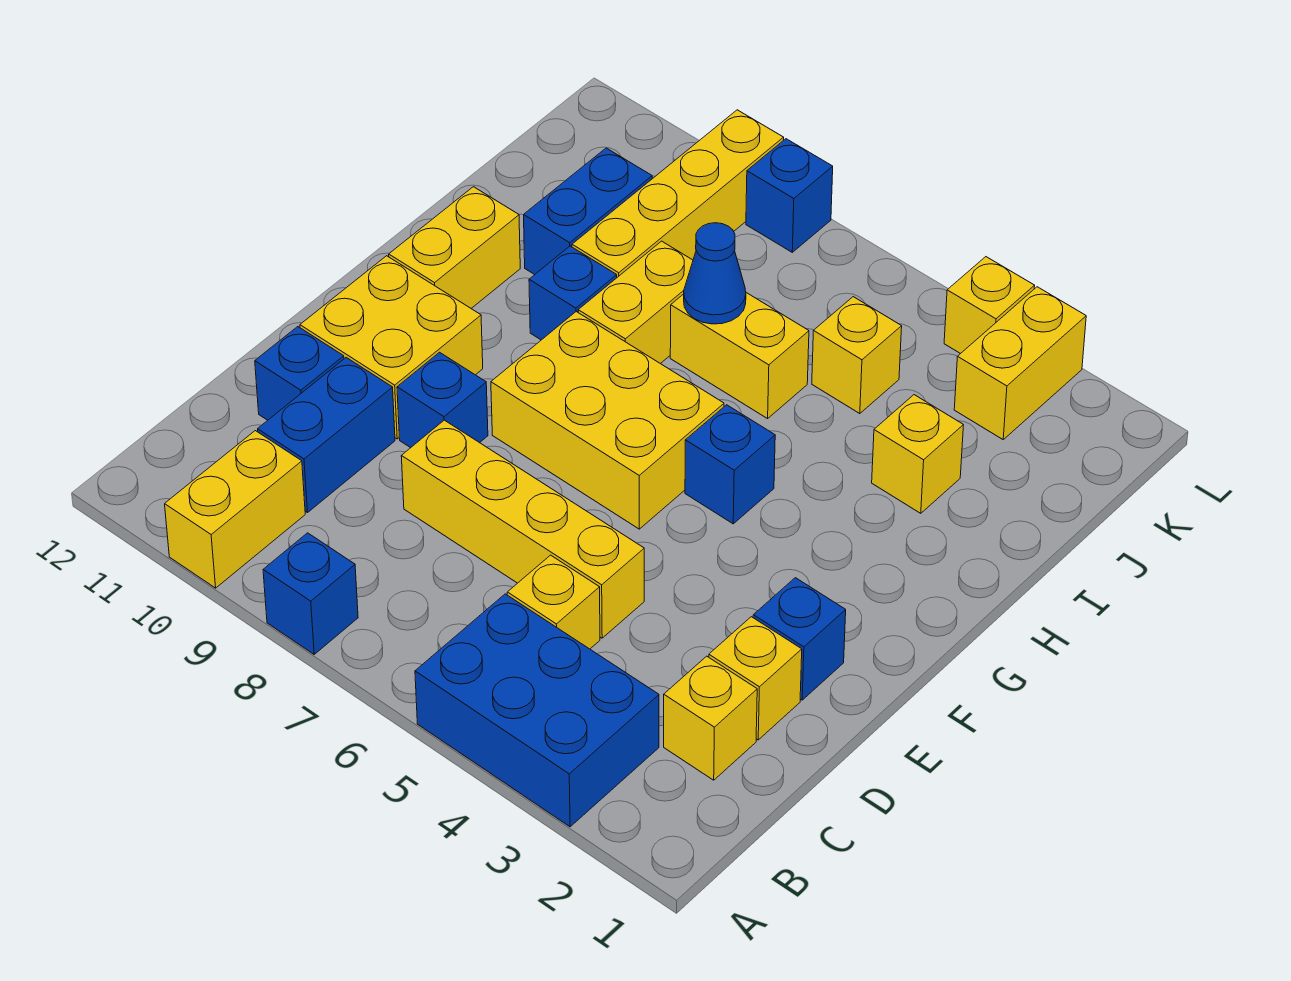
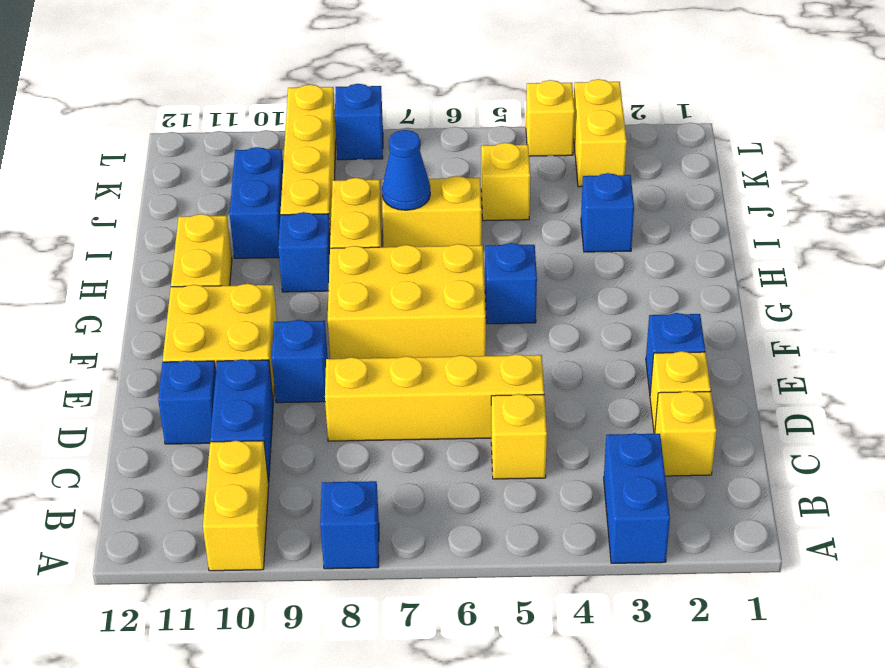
blue brick A3:B5 level 1 -> blue brick A3:B3 level 1
yellow brick I3 level 1 -> blue brick I3 level 1

